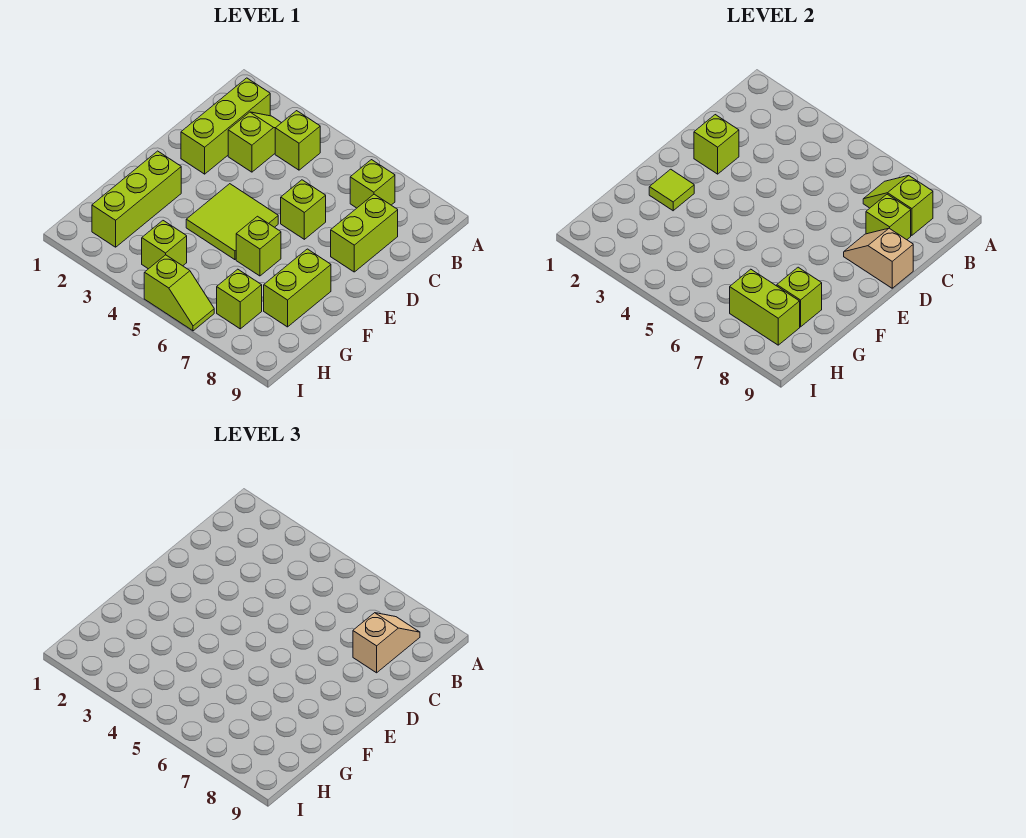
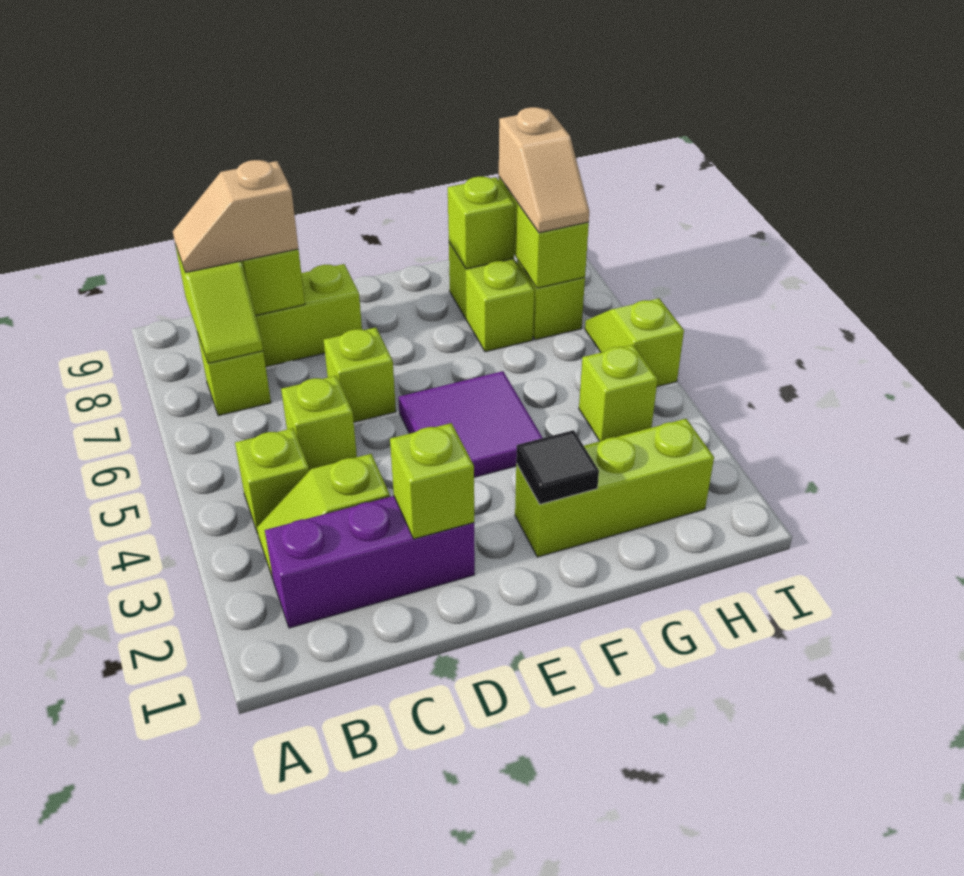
lime brick B2:D2 level 1 -> purple brick B2:D2 level 1
tan slope D8:D9 level 2 top 9 -> tan slope H7:H8 level 3 top 8
lime tile E4:F5 level 1 -> purple tile E4:F5 level 1
lime tile F2 level 2 -> black tile F2 level 2
lime brick F6 level 1 -> lime brick C5 level 1
lime brick F8:G8 level 1 -> lime brick G7:G8 level 1

